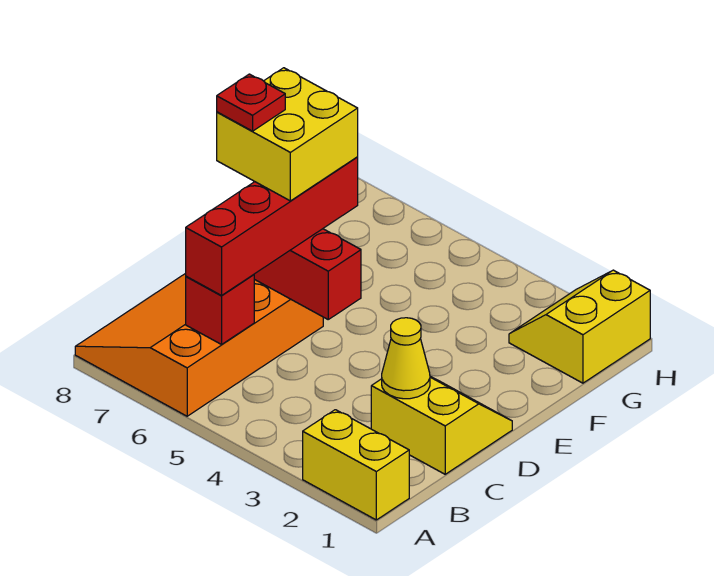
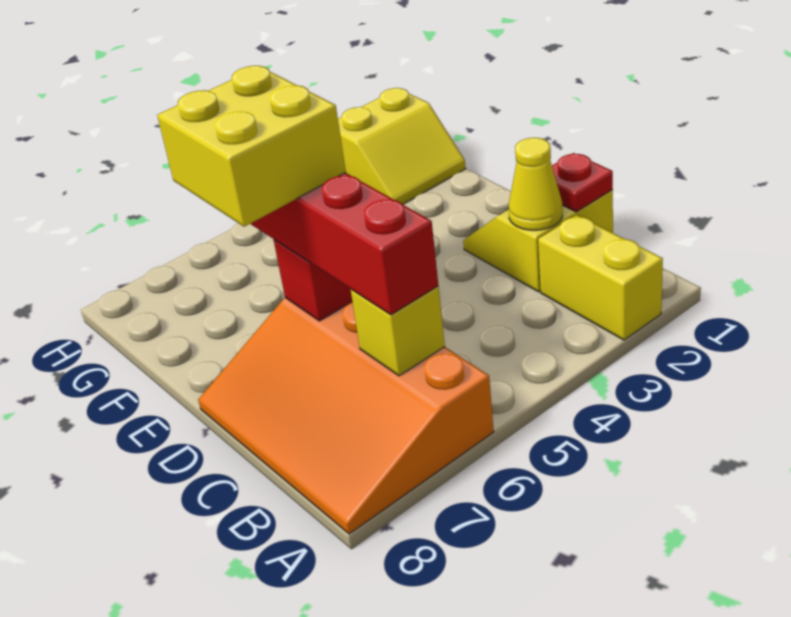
yellow brick A1:A2 level 1 -> yellow brick A2:B2 level 1
red brick B6 level 2 -> yellow brick B6 level 2
red plate D7 level 5 -> red plate C1 level 2
yellow slope G1:H2 level 1 top 1 -> yellow slope G1:H2 level 1 top H

